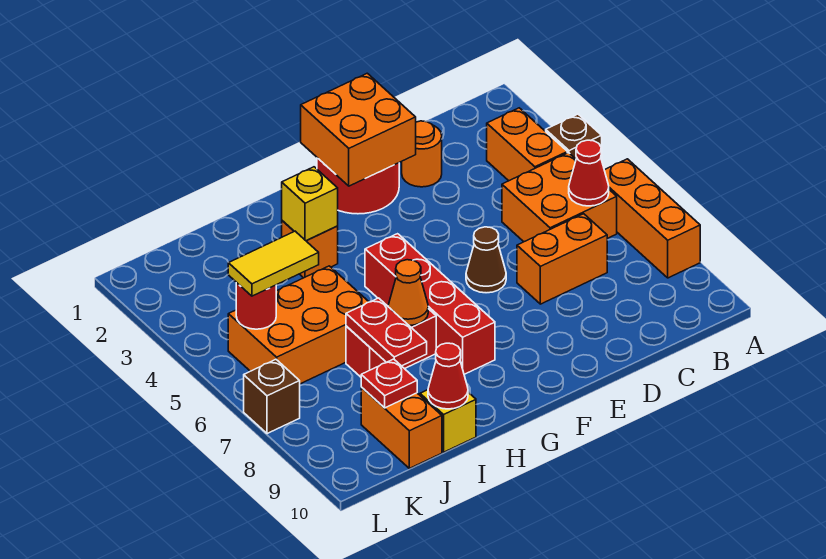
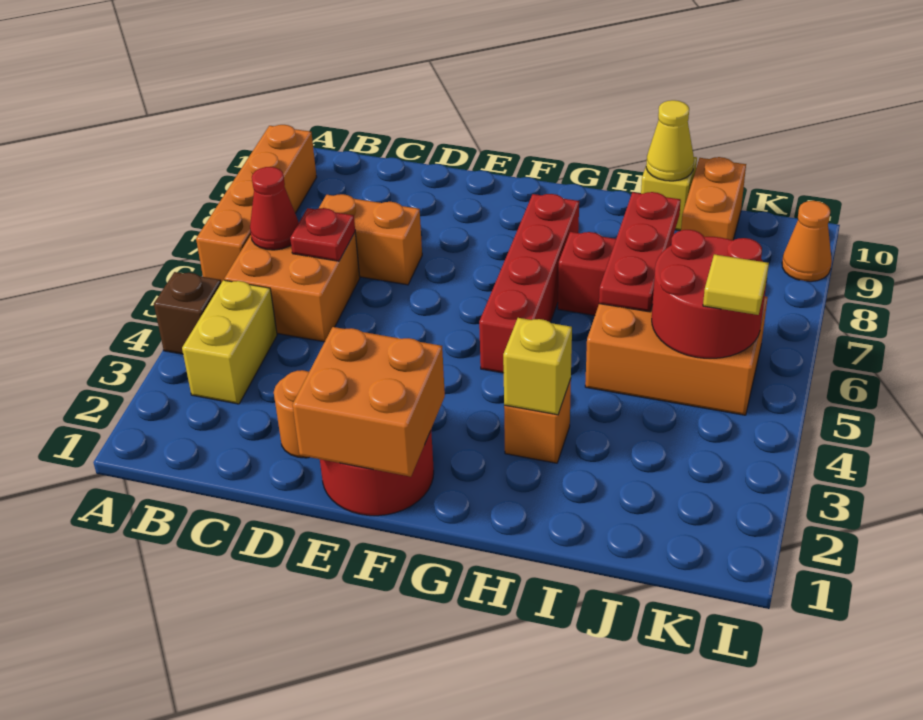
orange brick A6:A8 level 1 -> orange brick A6:A9 level 1
orange brick B3:B4 level 1 -> yellow brick B3:B4 level 1
brown cone E6 level 1 -> none
orange cone H7 level 2 -> orange cone L9 level 1
red plate I7:I8 level 2 -> red plate I6:I8 level 2
red cone I10 level 2 -> yellow cone I10 level 2
yellow tile J5:K5 level 3 -> yellow tile K5 level 3
red plate J9 level 2 -> red plate C6 level 2
red round brick K5 level 2 -> red round brick J5:K6 level 2
brown brick L7 level 1 -> none

